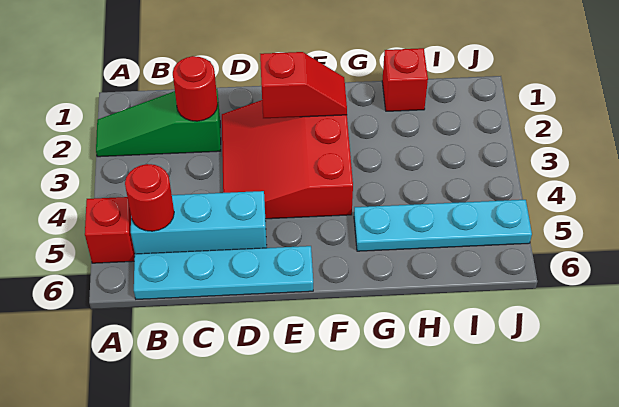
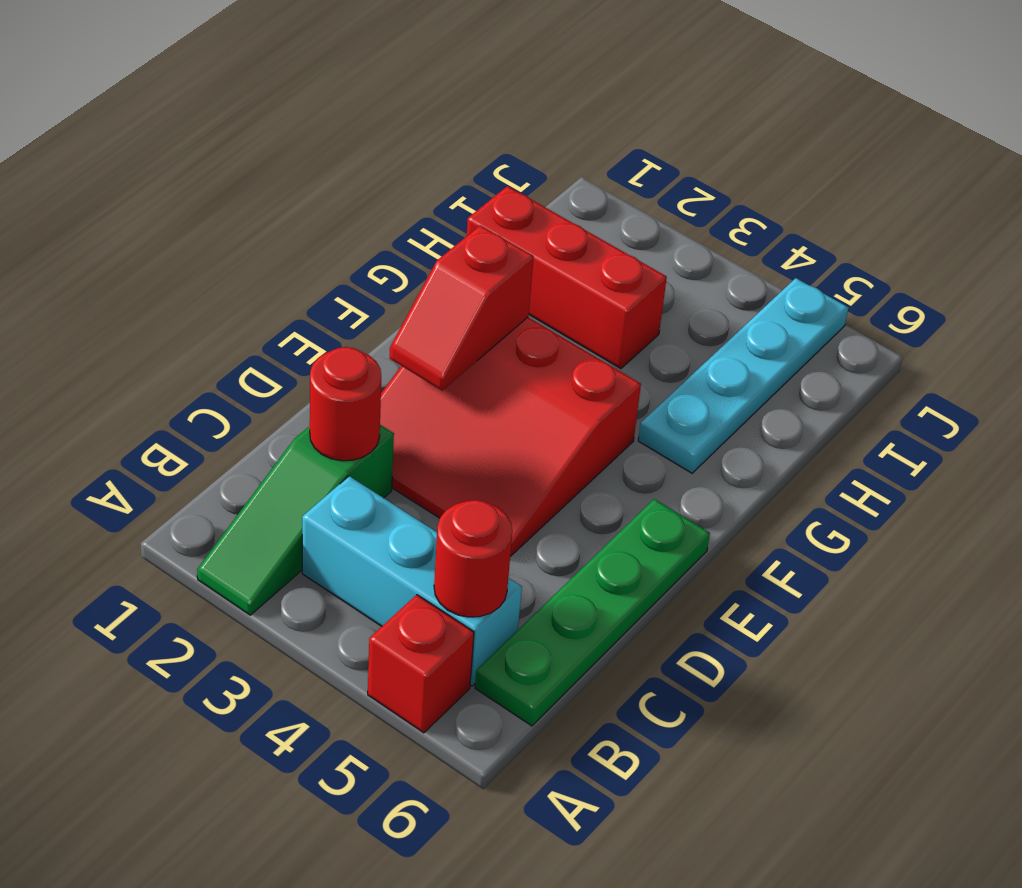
cyan brick B5:D5 level 1 -> cyan brick B3:B5 level 1
cyan plate B6:E6 level 1 -> green plate B6:E6 level 1
red slope E2:F2 level 2 top E -> red slope E2:F2 level 2 top F
red brick H1 level 1 -> red brick H1:H3 level 1

